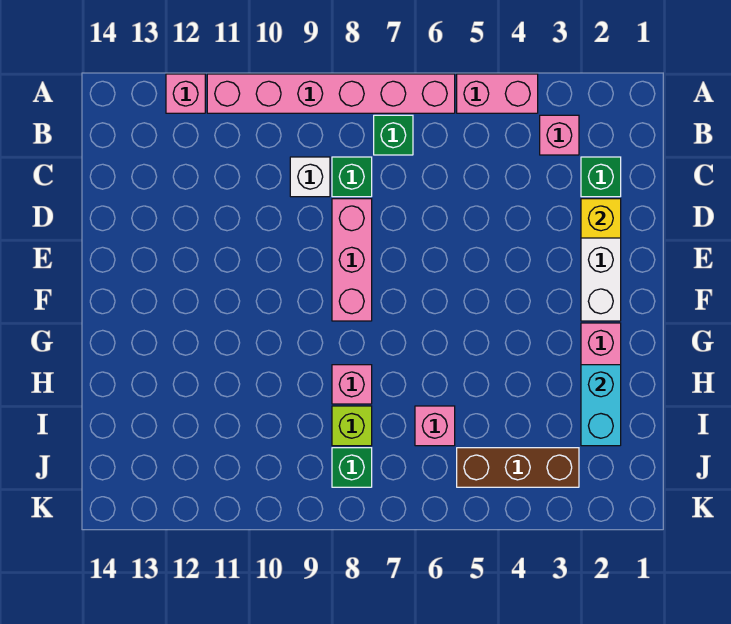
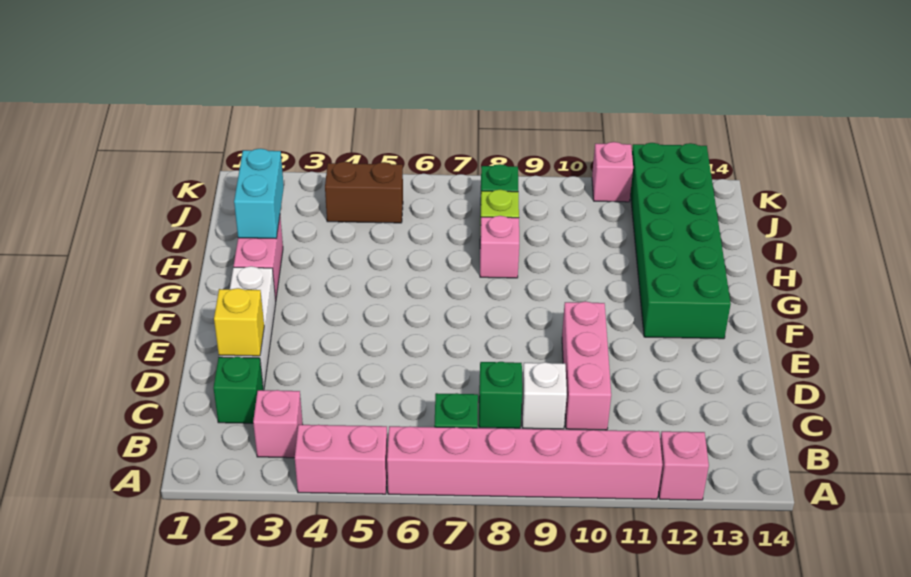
pink brick D8:F8 level 1 -> pink brick C10:E10 level 1
none -> green brick F12:K13 level 1
pink brick I6 level 1 -> pink brick K11 level 1
brown brick J3:J5 level 1 -> brown brick J4:J5 level 1

